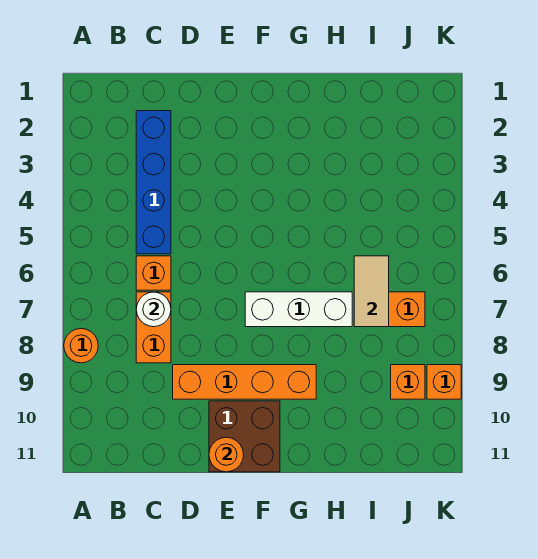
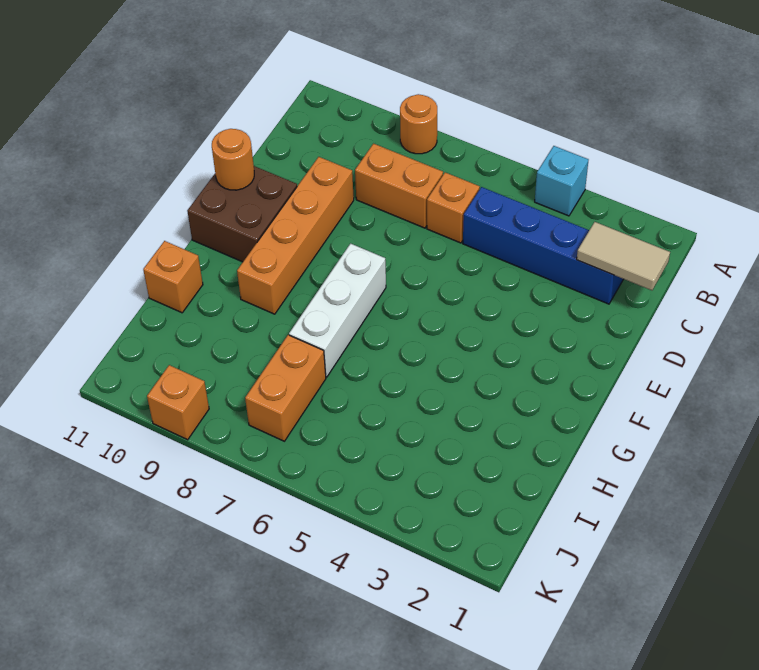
none -> cyan brick A4 level 1
white round brick C7 level 2 -> none
tan tile I6:I7 level 2 -> tan tile C1:C2 level 2
orange brick J9 level 1 -> orange brick H11 level 1

